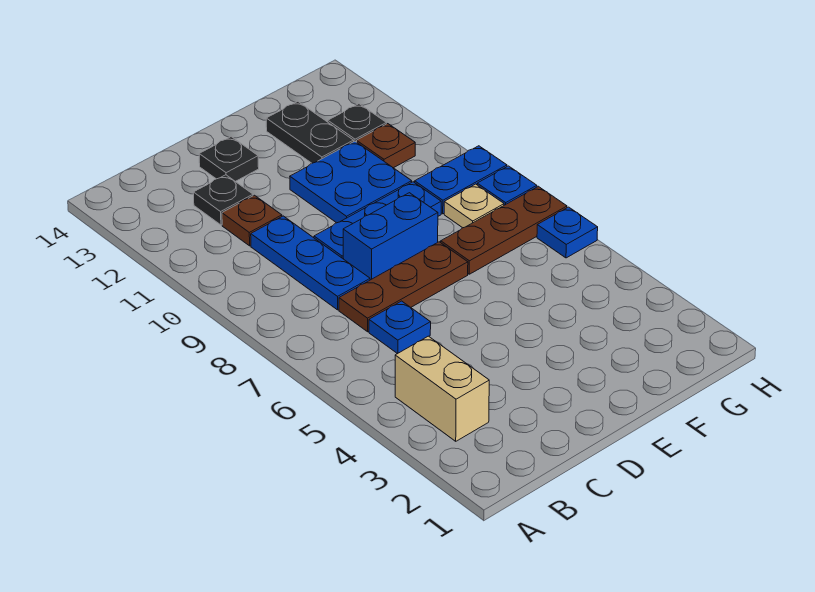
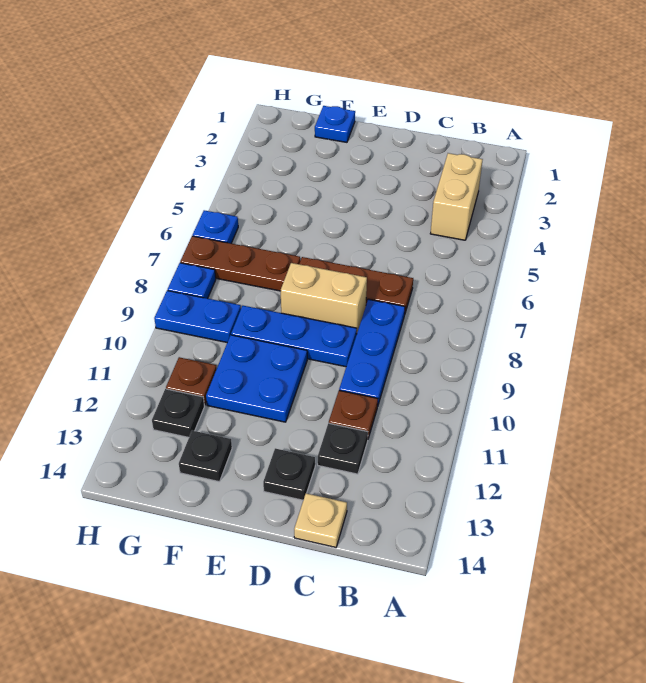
blue plate C6 level 1 -> blue plate F1 level 1
blue brick D8:E8 level 1 -> tan brick D8:E8 level 1
black plate F12:F13 level 1 -> black plate F13 level 1
tan plate G8 level 1 -> tan plate C14 level 1

